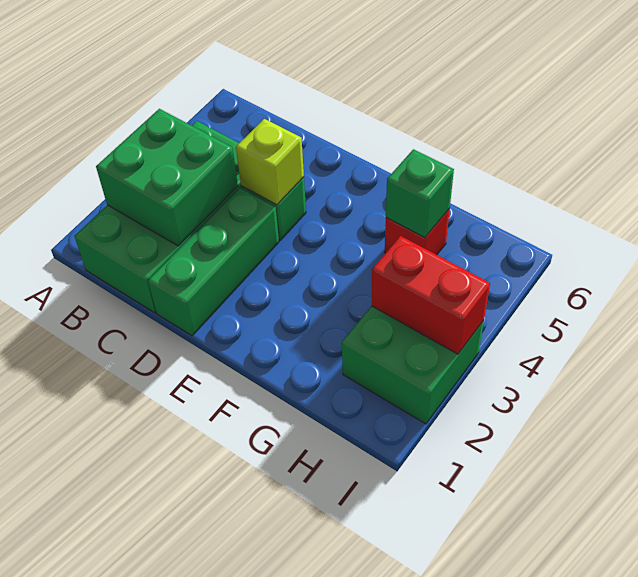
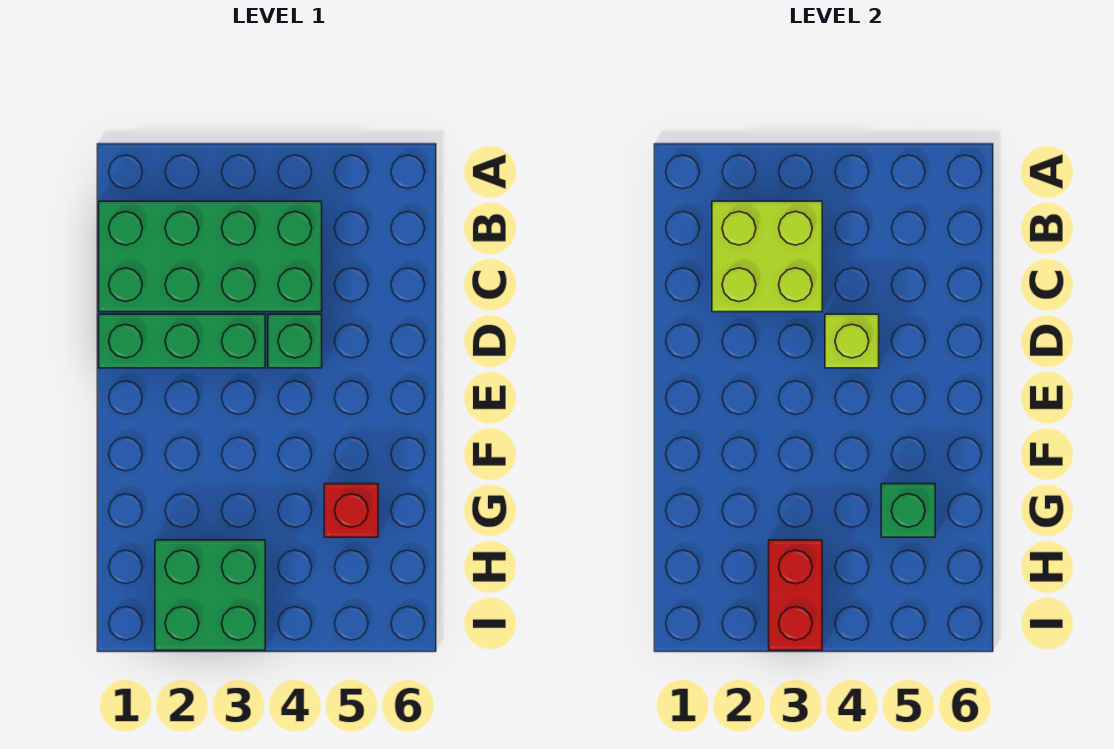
green brick B2:C3 level 2 -> lime brick B2:C3 level 2

